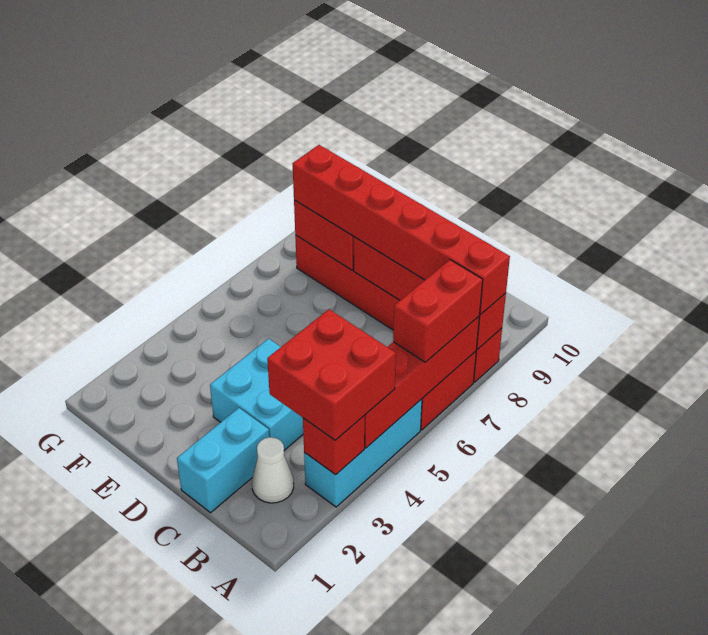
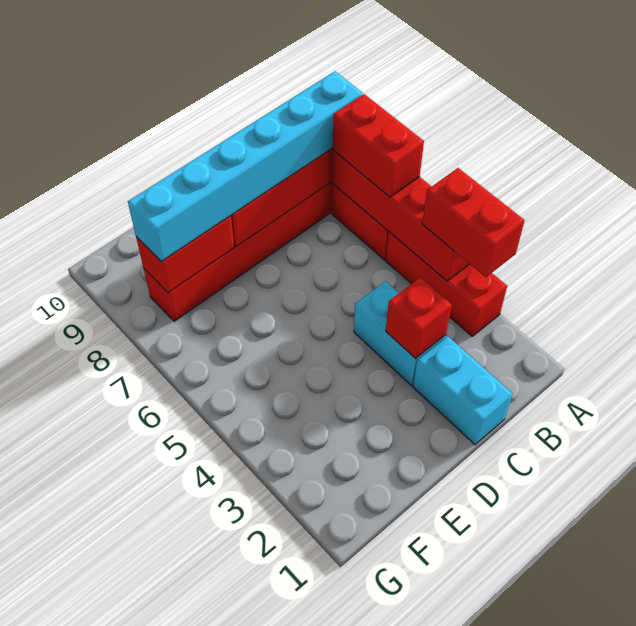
cyan brick A3:A5 level 1 -> red brick A3:A5 level 1
red brick A3 level 2 -> red brick C3 level 2
red brick A3:B4 level 3 -> red brick A3:A4 level 3
red brick A8:F8 level 3 -> cyan brick A8:F8 level 3
white cone B2 level 1 -> none
cyan brick C3:D4 level 1 -> cyan brick C3:C4 level 1

